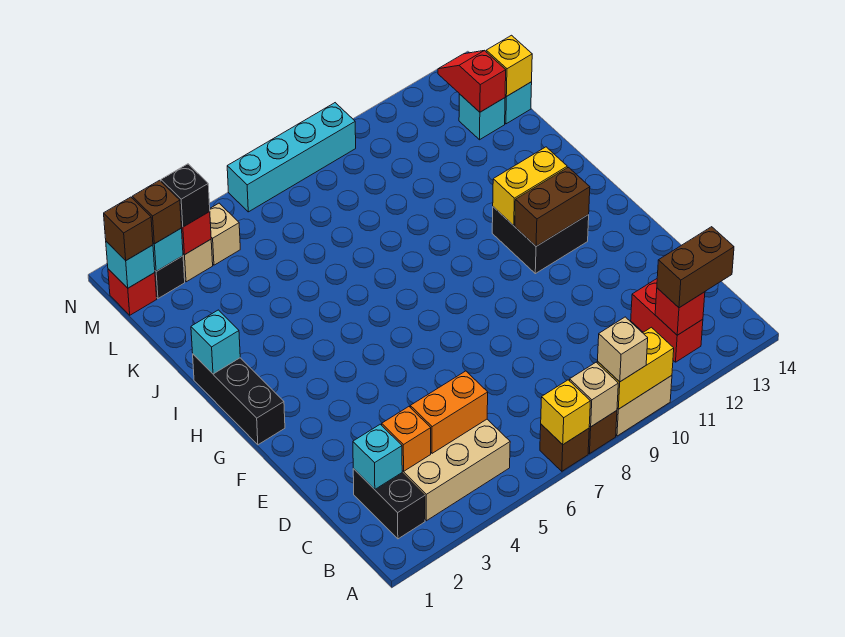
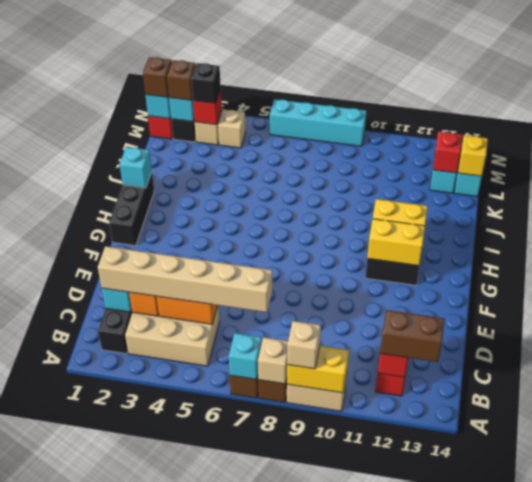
yellow brick A7 level 2 -> cyan brick A7 level 2
none -> tan brick C2:C7 level 3
brown brick G11:G12 level 2 -> yellow brick G11:G12 level 2

